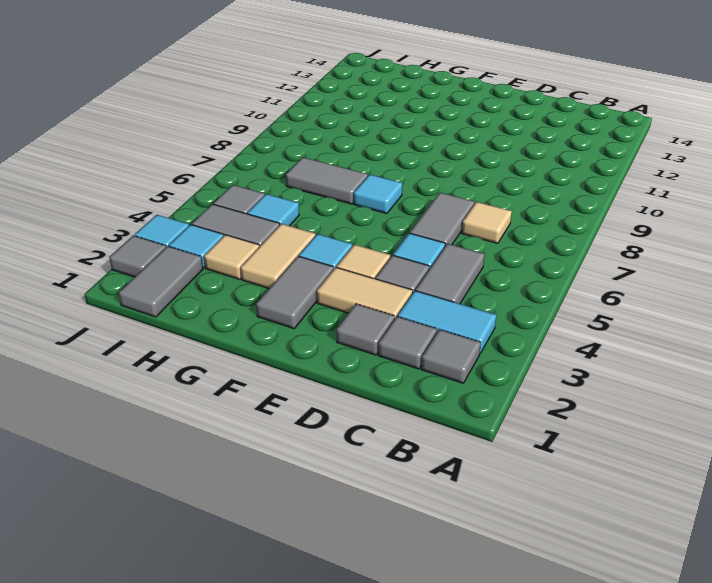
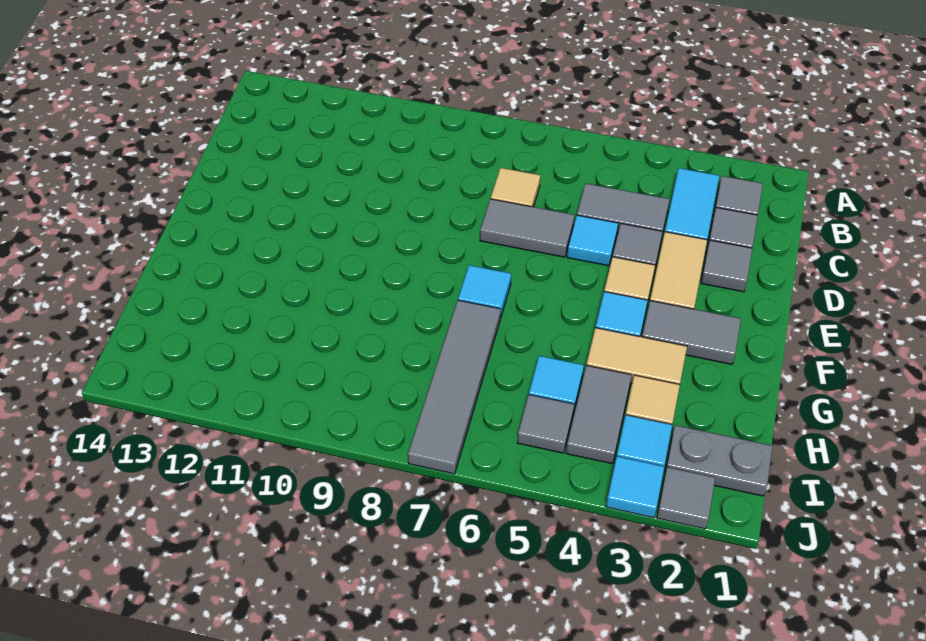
grey tile G7:H7 level 1 -> grey tile G7:J7 level 1
grey tile I1:I2 level 1 -> grey plate I1:I2 level 1

